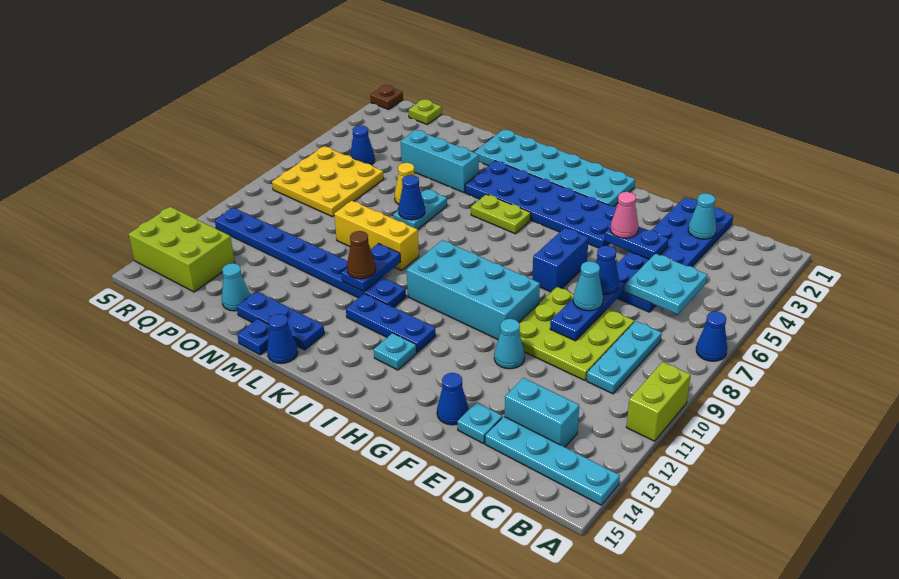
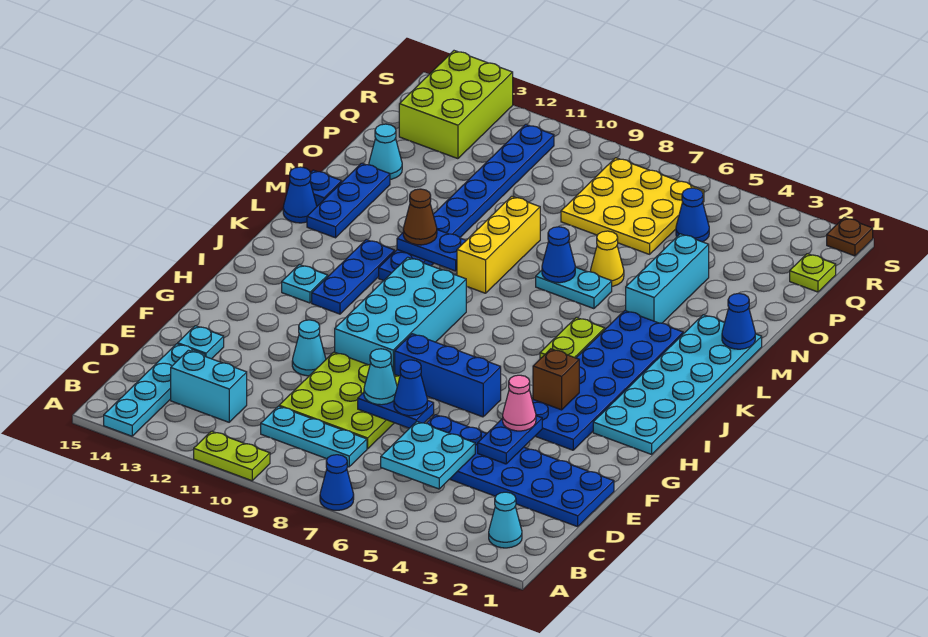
lime brick A10:A11 level 1 -> lime plate A10:A11 level 1
cyan brick C13:D13 level 1 -> cyan brick C12:C13 level 1
cyan cone D2 level 2 -> cyan cone B2 level 1
blue plate E7:E9 level 2 -> blue plate E7:E8 level 2
blue cone F14 level 1 -> blue cone M1 level 2
blue brick G6:G7 level 1 -> blue brick G6:G8 level 1
none -> brown brick H4 level 2

